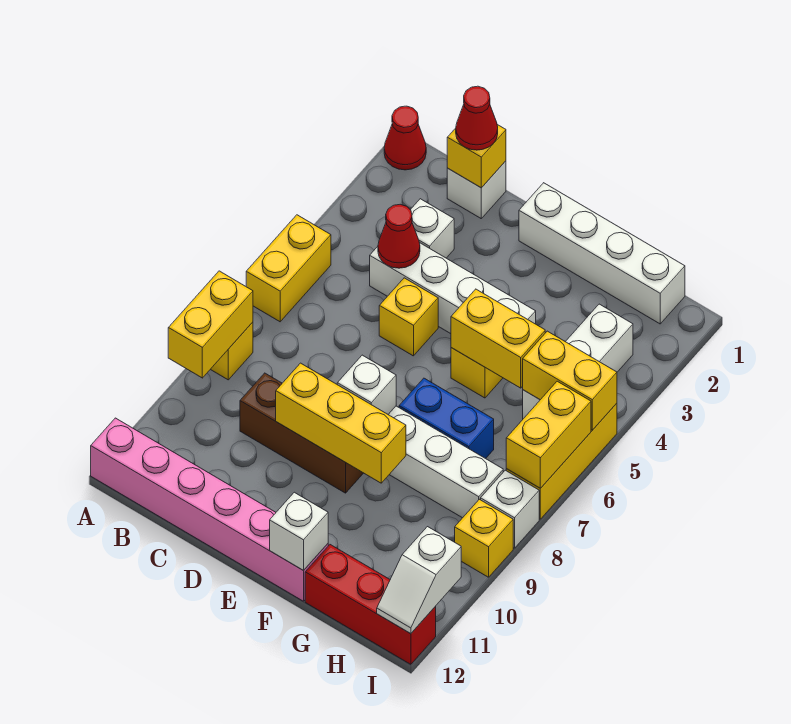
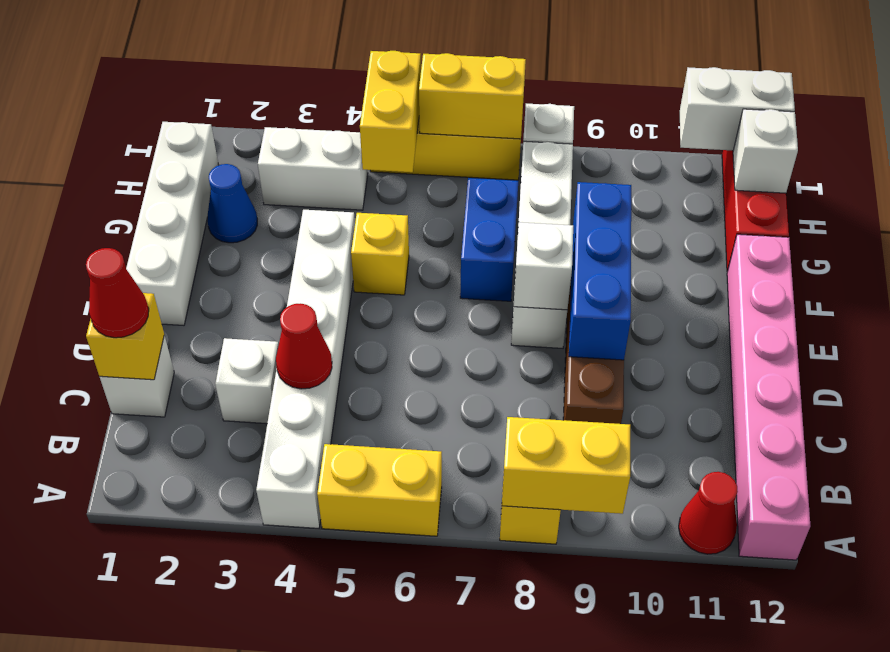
red cone A1 level 1 -> red cone A11 level 1
white brick C4:F4 level 1 -> white brick A4:F4 level 1
yellow brick D5 level 1 -> none
yellow brick D9:F9 level 2 -> blue brick D9:F9 level 2
yellow brick F5:G5 level 2 -> none
white brick F12 level 2 -> white brick H12 level 2
none -> blue cone G2 level 1
white brick H3:H5 level 1 -> white brick H3:H4 level 1
yellow brick I9 level 1 -> none
white slope I11:I12 level 2 top 11 -> white brick I11:I12 level 2

